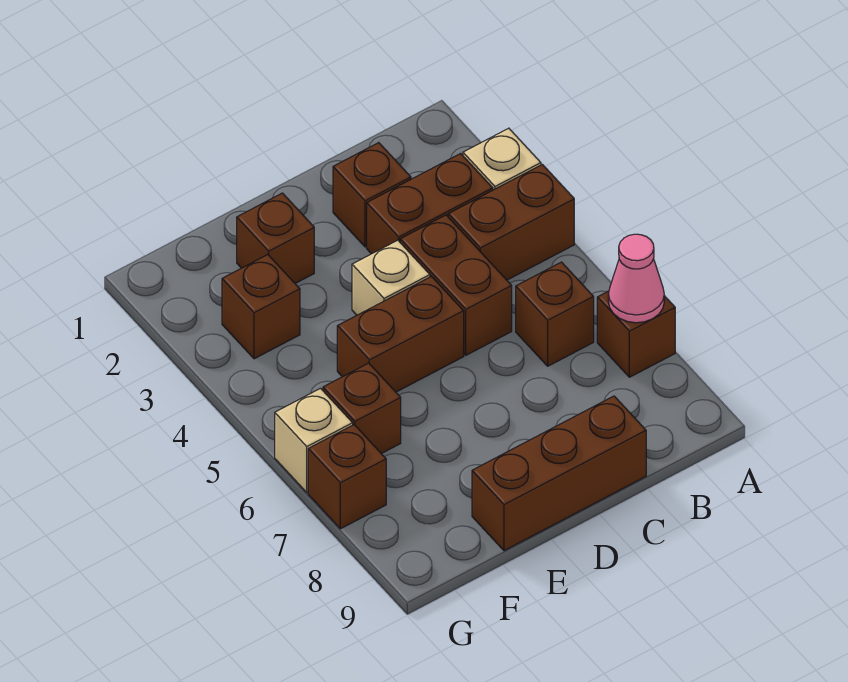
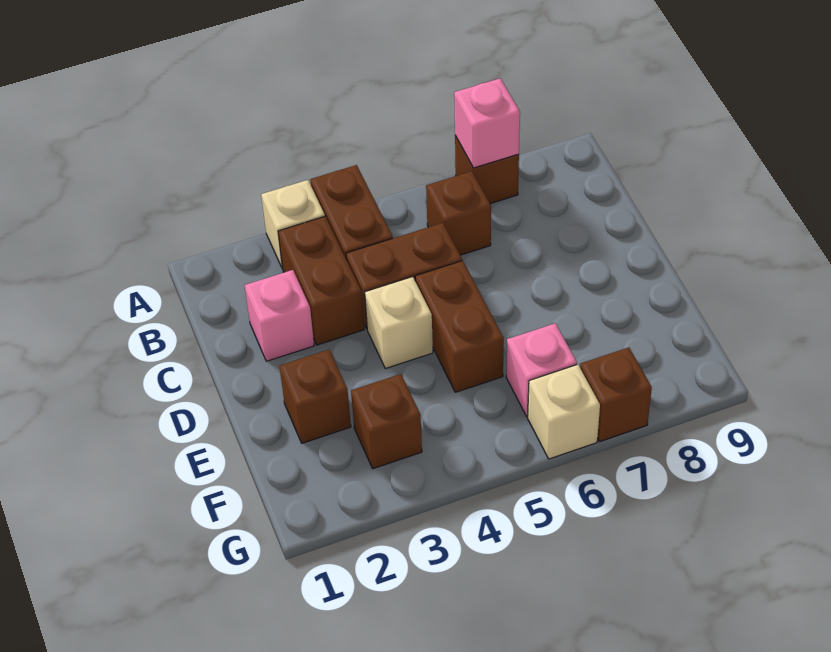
pink cone A7 level 2 -> pink brick A7 level 2
brown brick C2 level 1 -> pink brick C2 level 1
brown brick C9:E9 level 1 -> none
brown brick F6 level 1 -> pink brick F6 level 1

